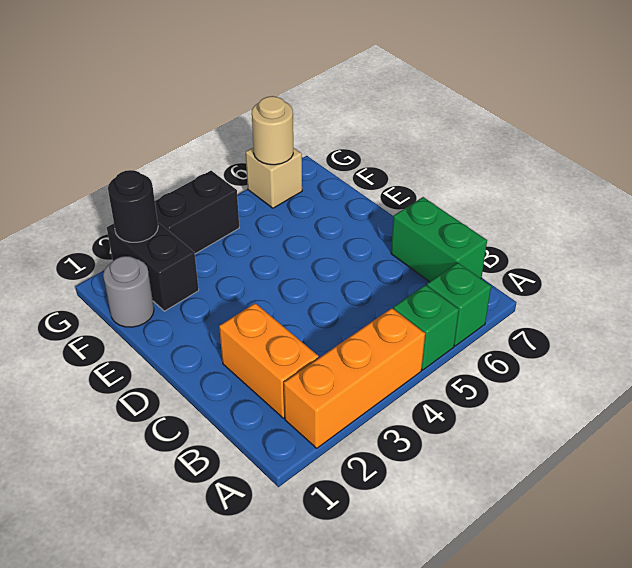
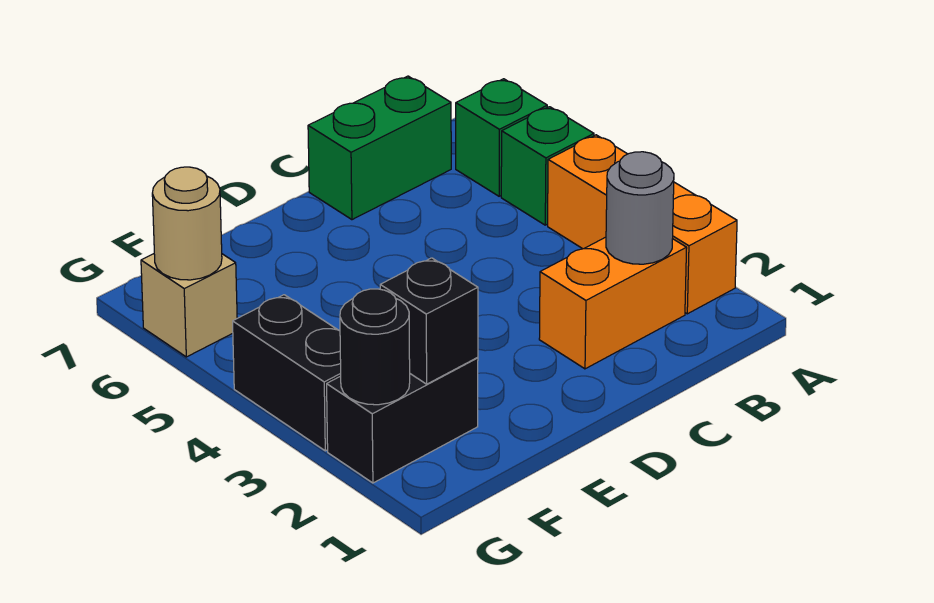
grey round brick F1 level 1 -> grey round brick B2 level 2
none -> black brick F2 level 2

